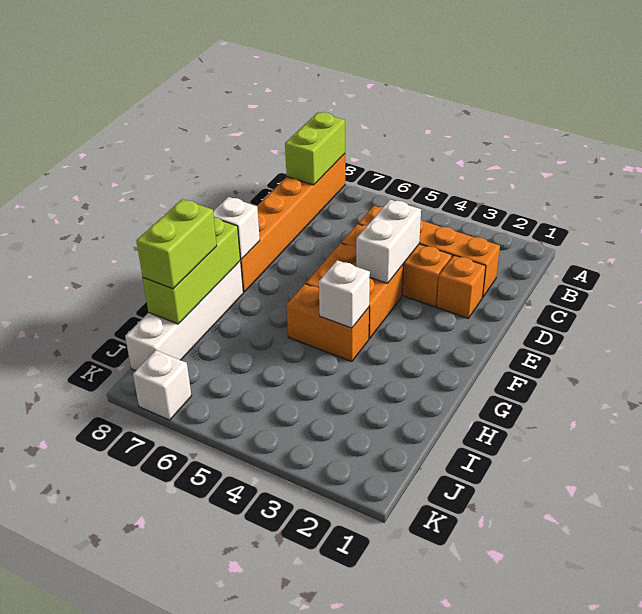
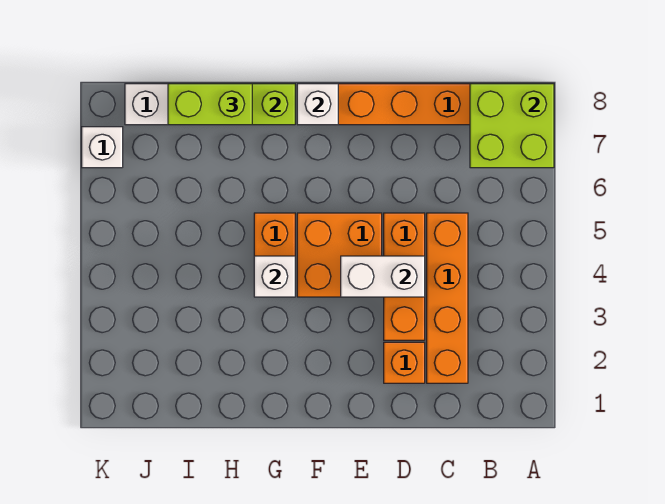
lime brick A8:B8 level 2 -> lime brick A7:B8 level 2

